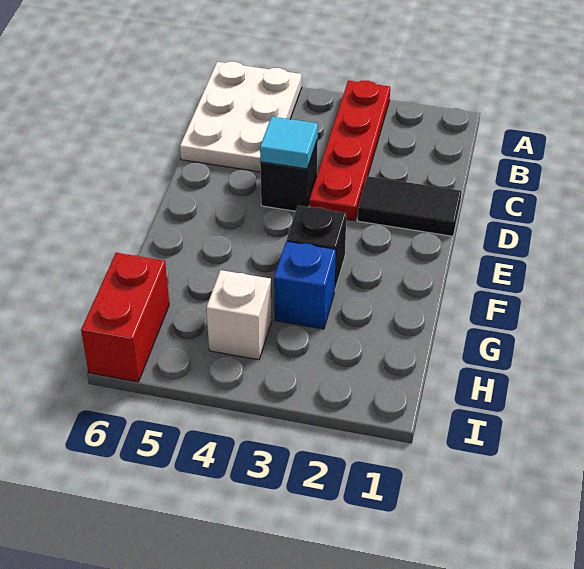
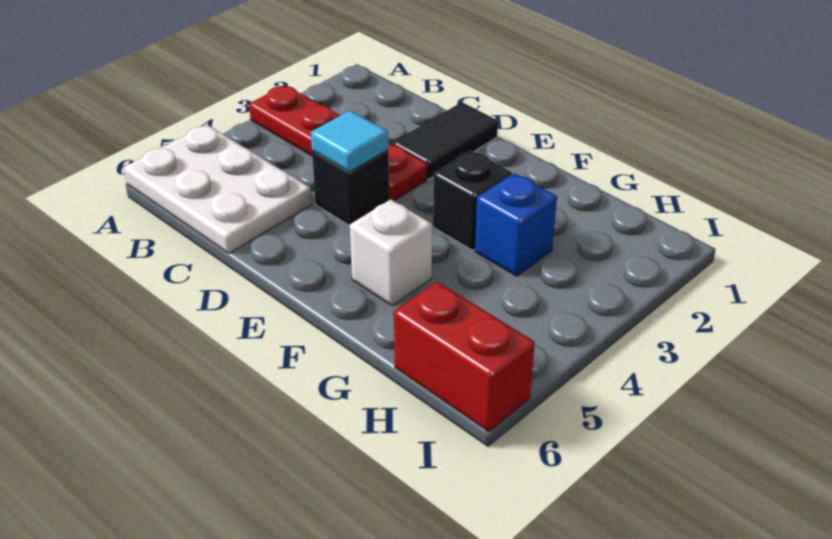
white brick H4 level 1 -> white brick F5 level 1

